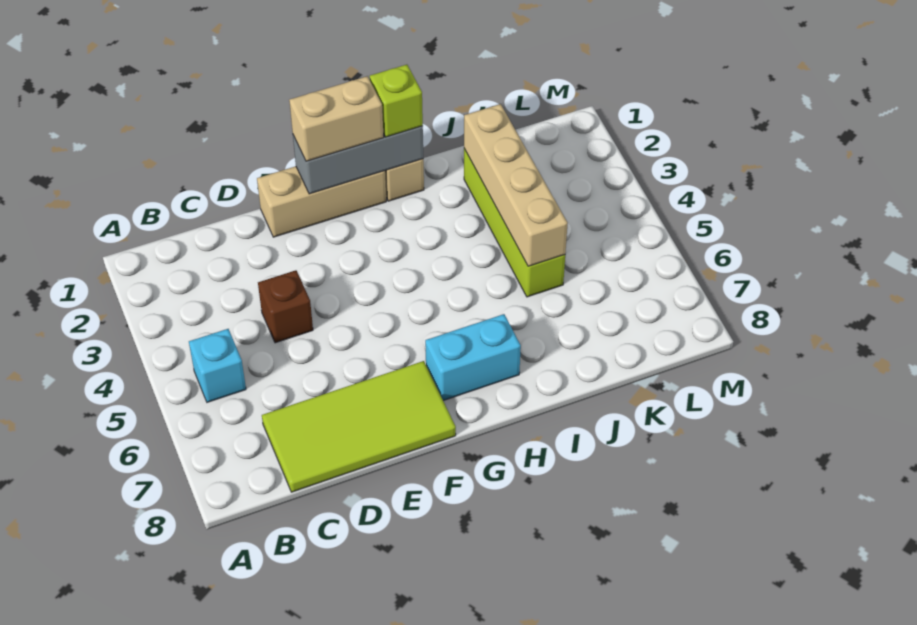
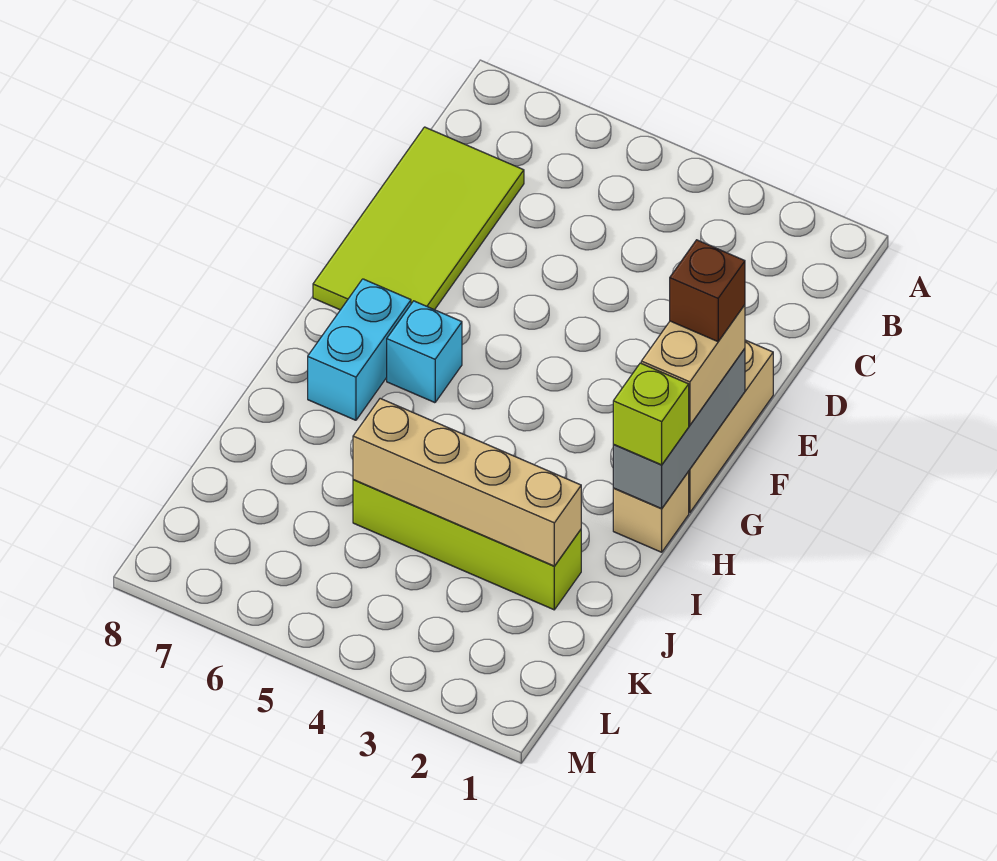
cyan brick B5 level 1 -> cyan brick G6 level 1
brown brick D4 level 1 -> brown brick F1 level 4

